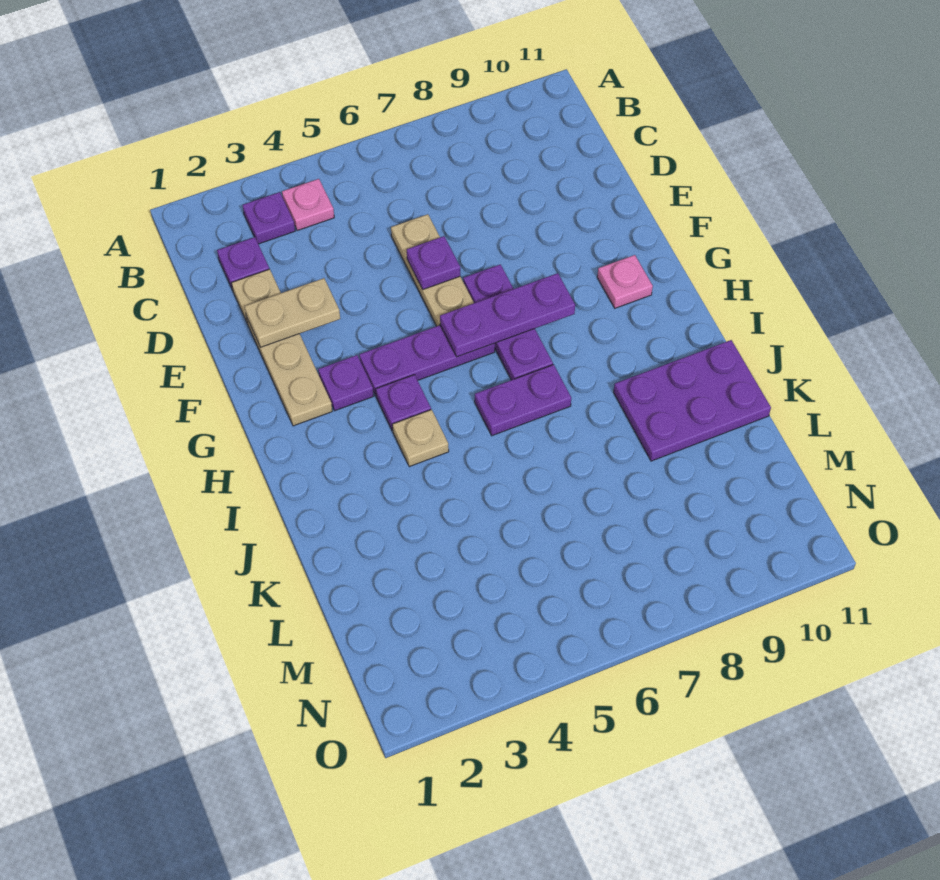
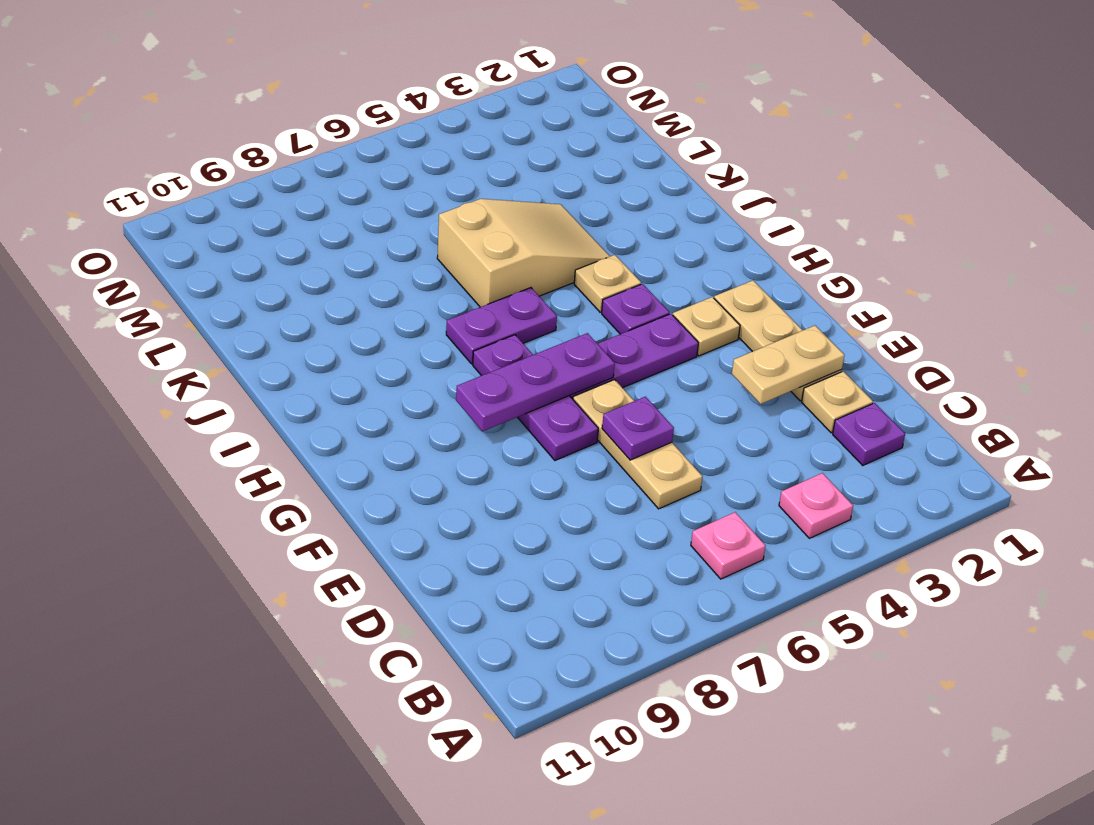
purple plate B3 level 1 -> none
purple plate G3 level 1 -> tan plate G3 level 1
pink plate G10 level 1 -> pink plate B6 level 1
none -> tan slope J4:K6 level 1 top 6
purple plate J9:K11 level 1 -> none

